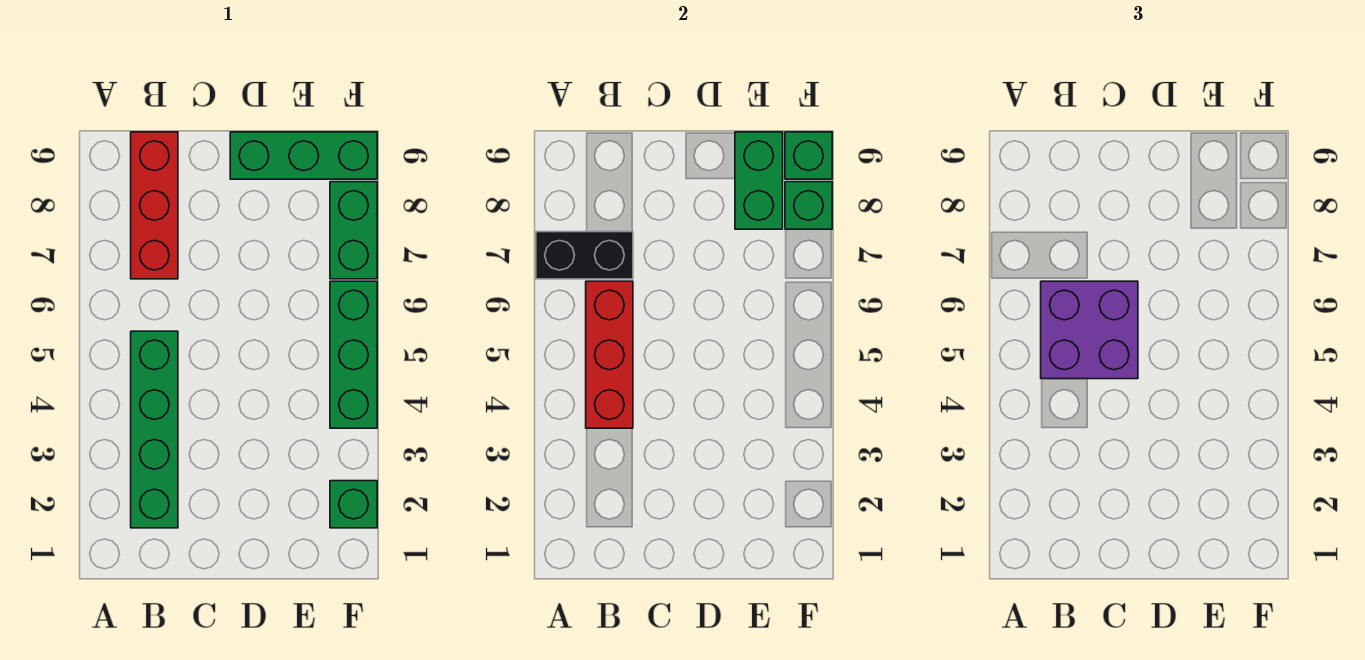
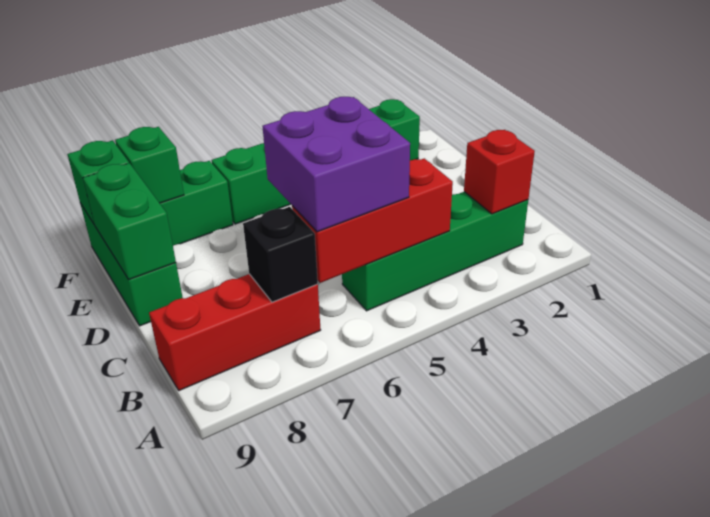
black brick A7:B7 level 2 -> black brick B7 level 2
none -> red brick B2 level 2
green brick E8:E9 level 2 -> green brick D9:E9 level 2

